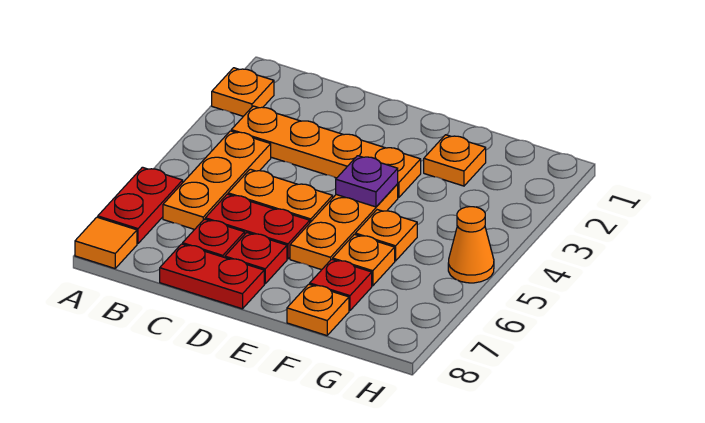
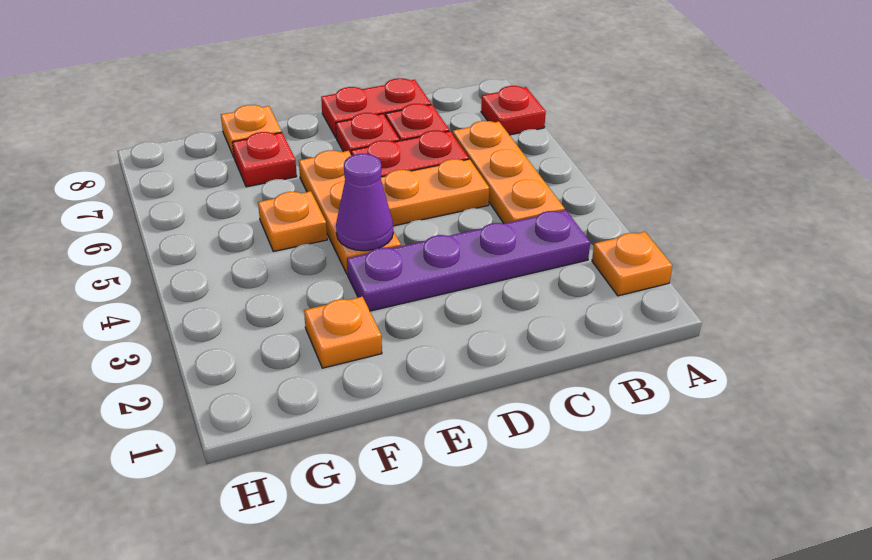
red plate A6:A7 level 1 -> red plate A7 level 1
orange tile A8 level 1 -> none
orange plate B3:E3 level 1 -> purple plate B3:E3 level 1
purple plate E4 level 2 -> purple cone E4 level 2
orange plate F6 level 1 -> none
orange cone H5 level 1 -> none

